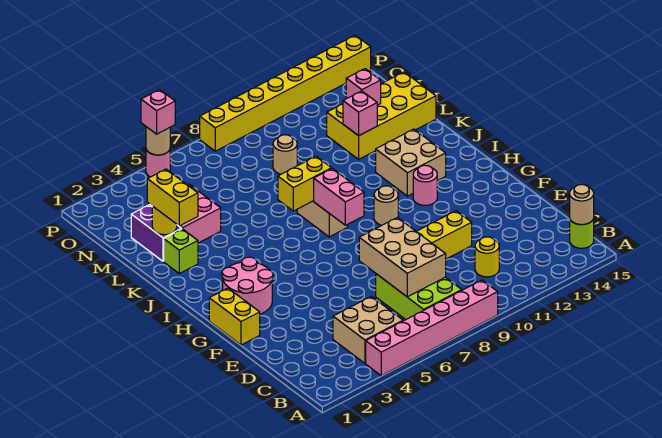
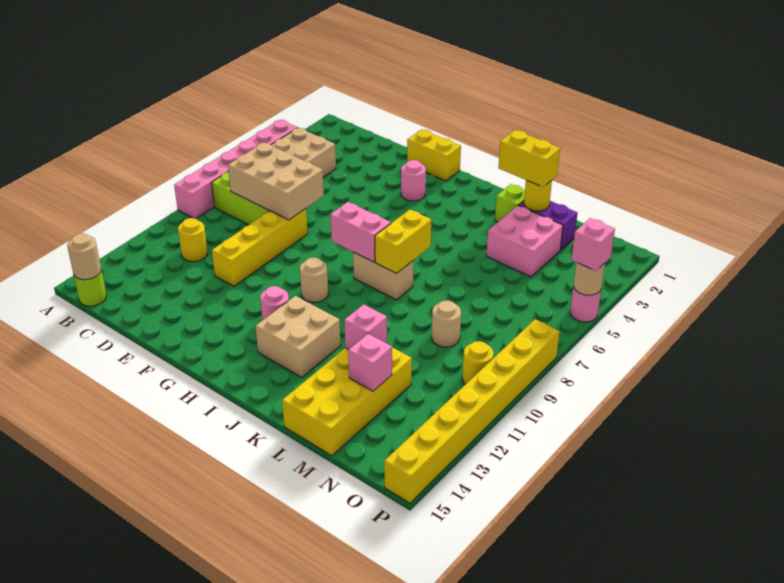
pink round brick G2:H3 level 1 -> pink round brick G3 level 1
none -> yellow round brick O10 level 1

